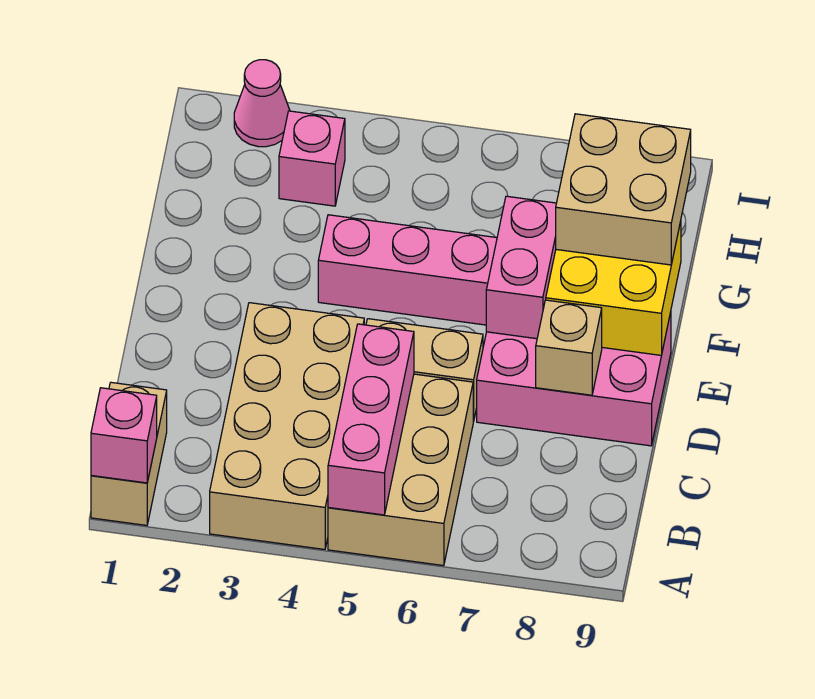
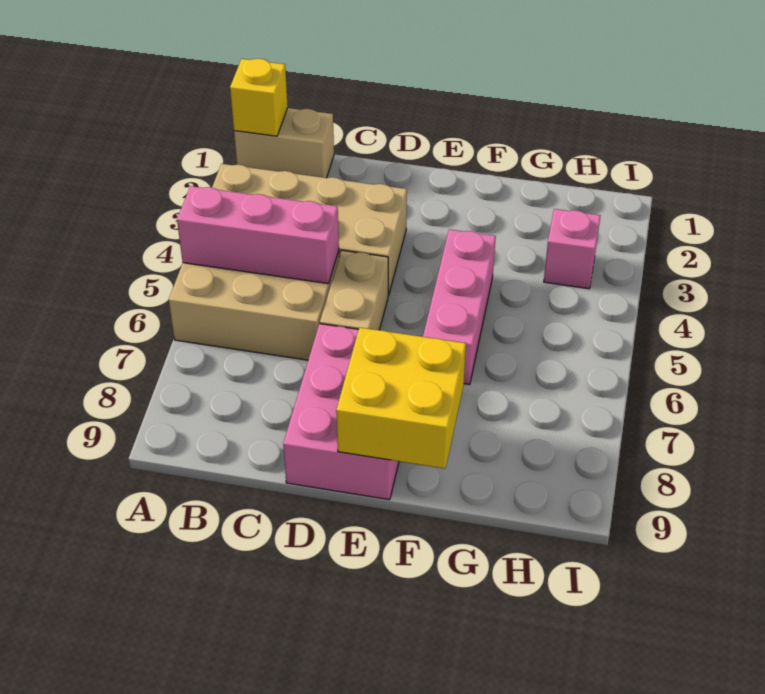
pink brick A1 level 2 -> yellow brick A1 level 2
tan brick D8 level 2 -> none
pink brick E7:F7 level 2 -> none
tan brick F8:G9 level 3 -> none
pink cone I2 level 1 -> none

